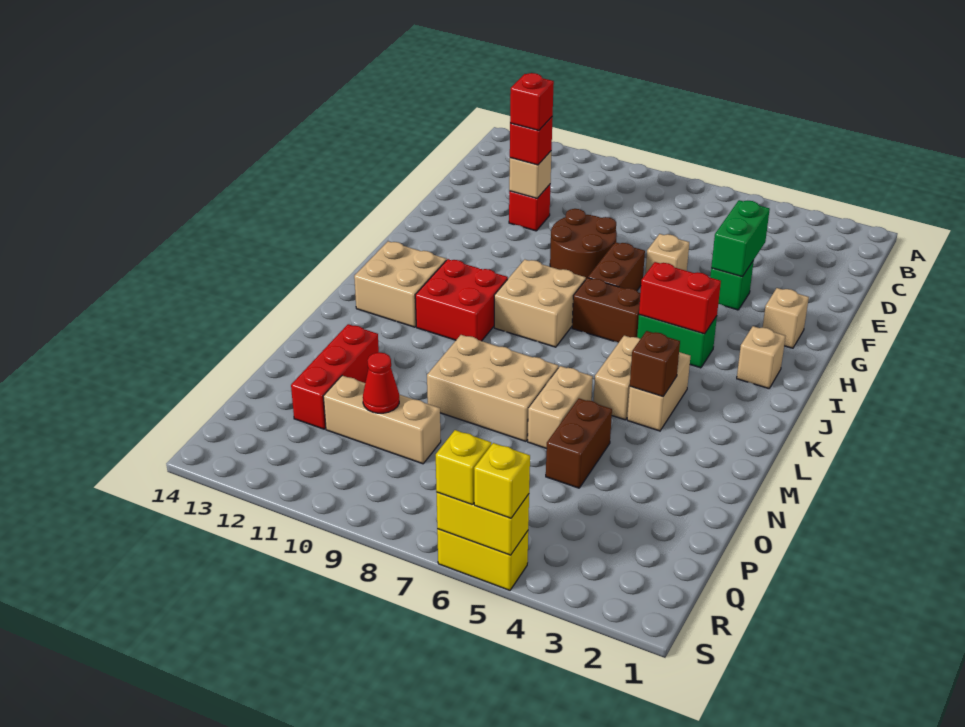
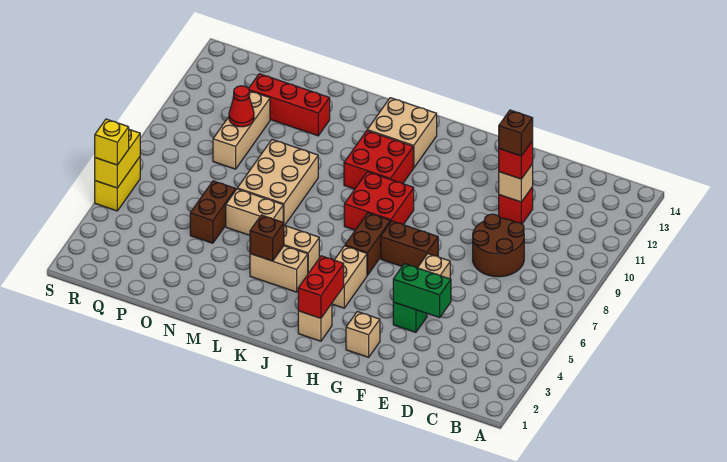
red brick E11 level 4 -> brown brick E11 level 4
brown round brick F8:G9 level 1 -> brown round brick D8:E9 level 1
green brick I4:I5 level 1 -> tan brick I4:I5 level 1
red brick I4:I5 level 2 -> red brick I2:I3 level 2
tan brick I8:J9 level 1 -> red brick I8:J9 level 1
brown brick N5:O5 level 1 -> brown brick O5:O6 level 1
yellow brick S6 level 3 -> none

